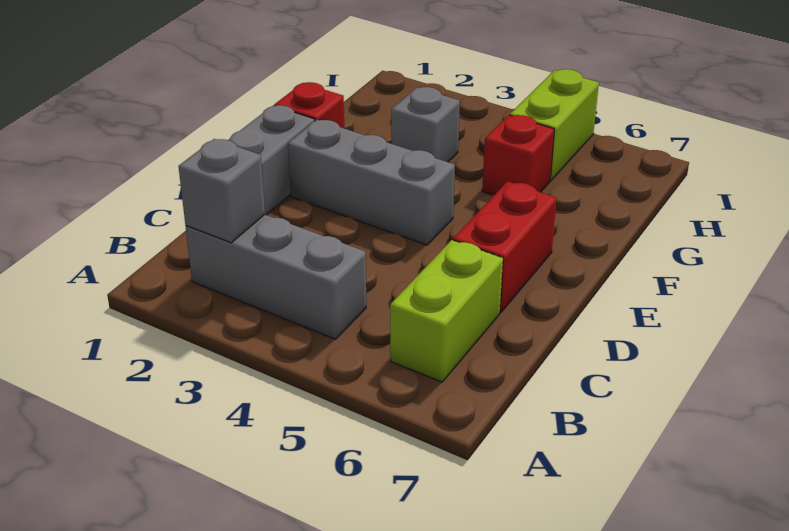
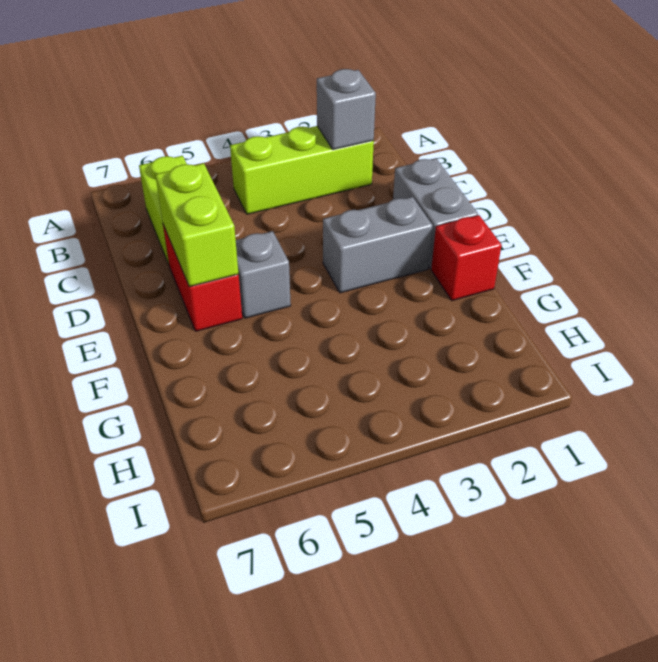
grey brick B2:B4 level 1 -> lime brick B2:B4 level 1
grey brick E2:E4 level 1 -> grey brick E2:E3 level 1
grey brick G3 level 1 -> grey brick E5 level 1
red brick G5 level 1 -> none
lime brick H5:I5 level 1 -> lime brick D6:E6 level 2

